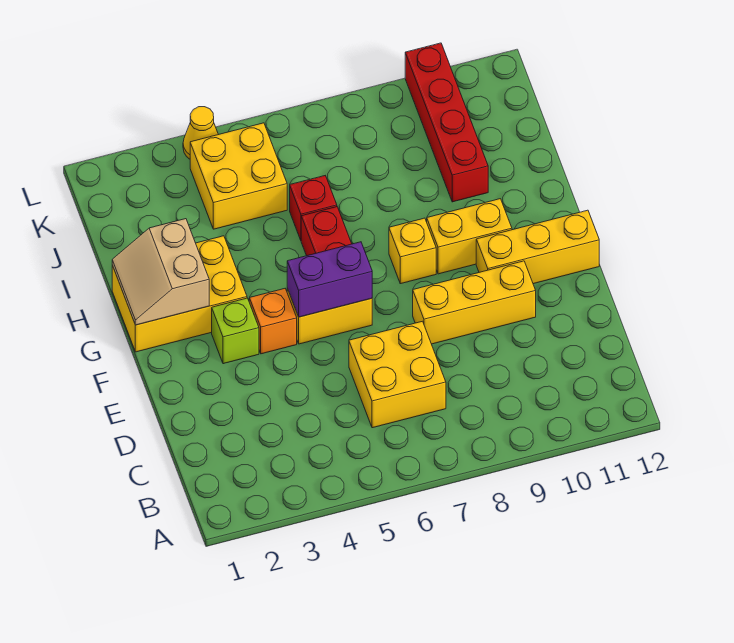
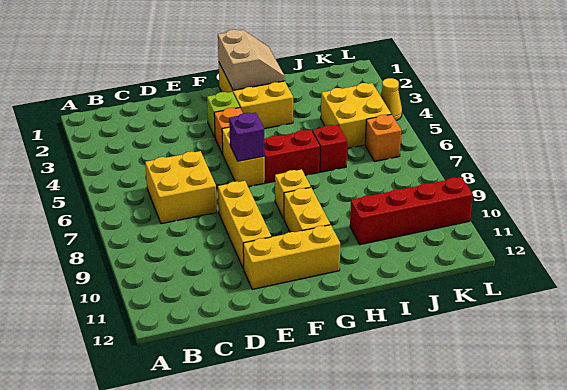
purple brick F5:F6 level 2 -> purple brick F6 level 2
yellow brick F10:F12 level 1 -> yellow brick E11:G11 level 1
tan slope G1:H2 level 2 top 2 -> tan slope G1:H2 level 2 top G
none -> orange brick K6 level 1

